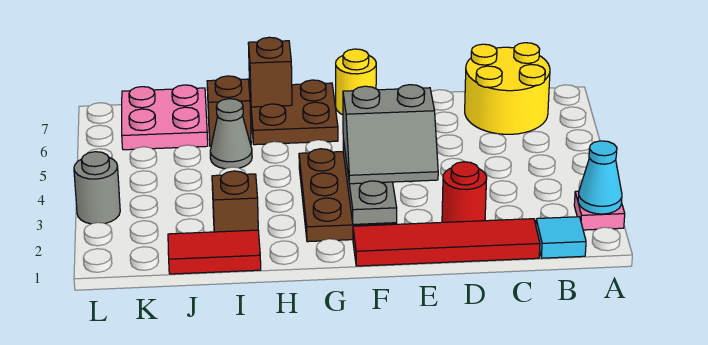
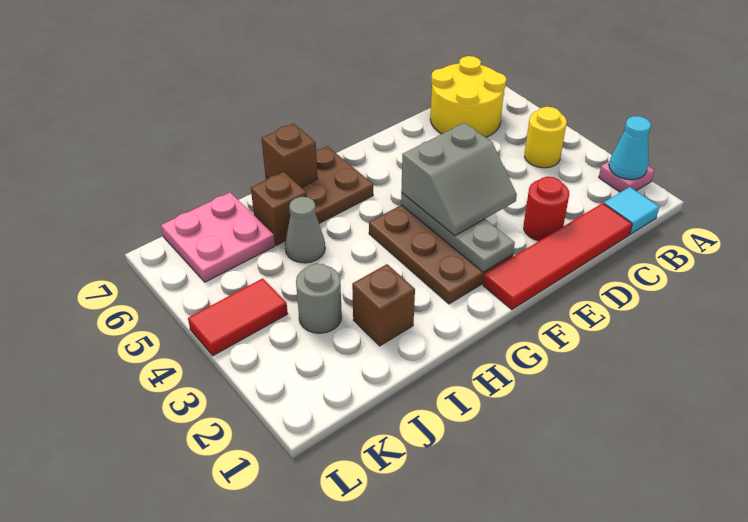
yellow round brick F7 level 1 -> yellow round brick B4 level 1
red tile I1:J1 level 1 -> red tile K4:L4 level 1
grey round brick L3 level 1 -> grey round brick J3 level 1

